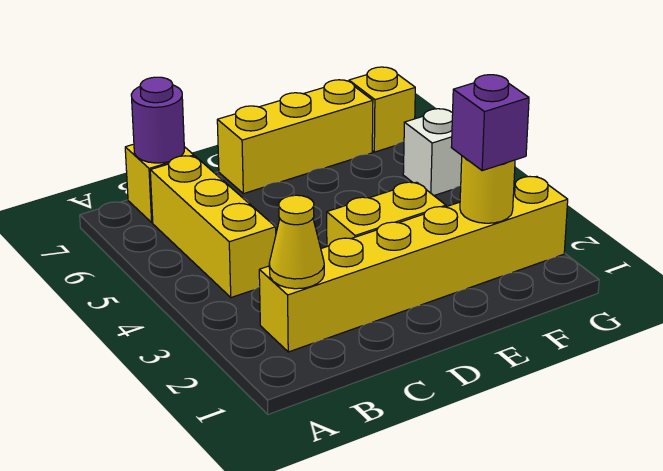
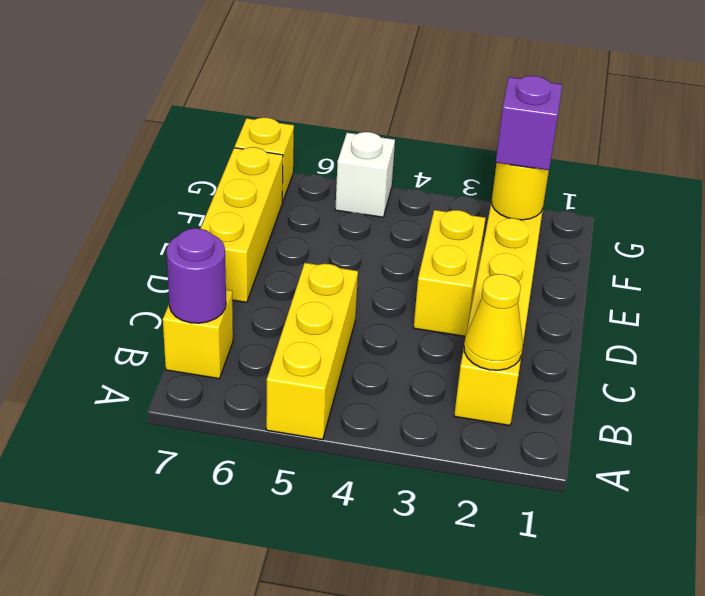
yellow brick B4:B6 level 1 -> yellow brick A5:C5 level 1

